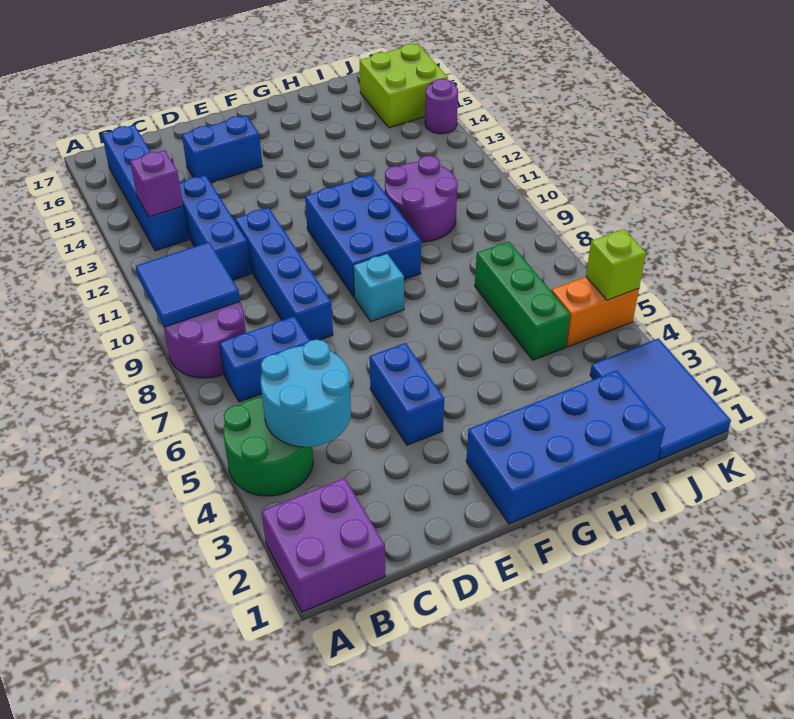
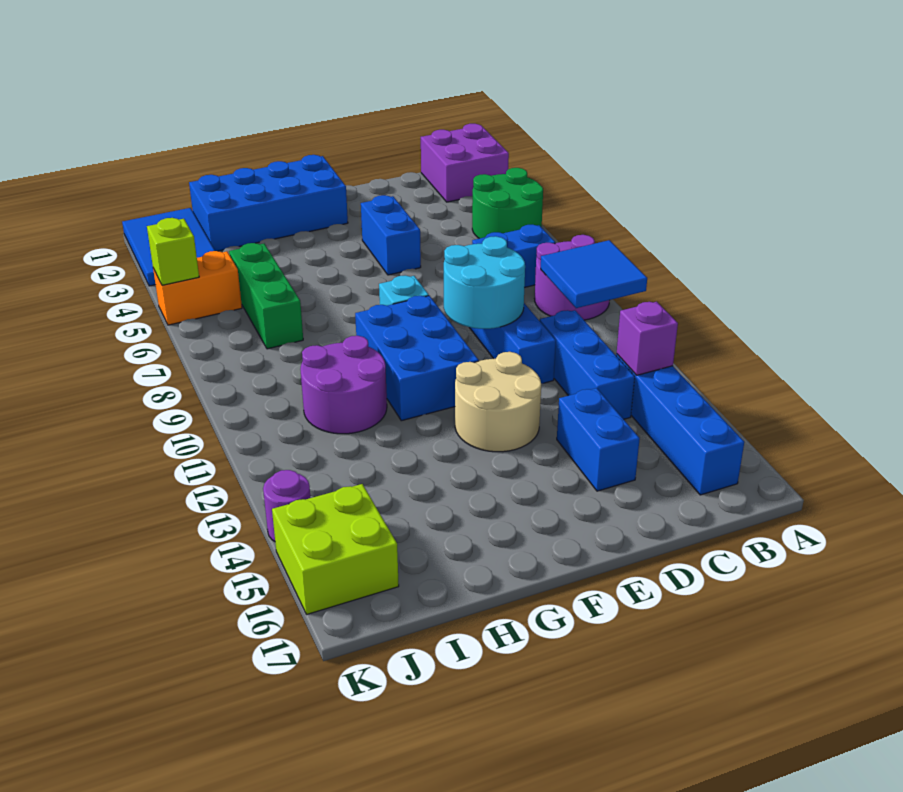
cyan round brick B4:C5 level 2 -> cyan round brick D9:E10 level 2
blue brick D15:E15 level 1 -> blue brick D14:D15 level 1
none -> tan round brick E12:F13 level 1

